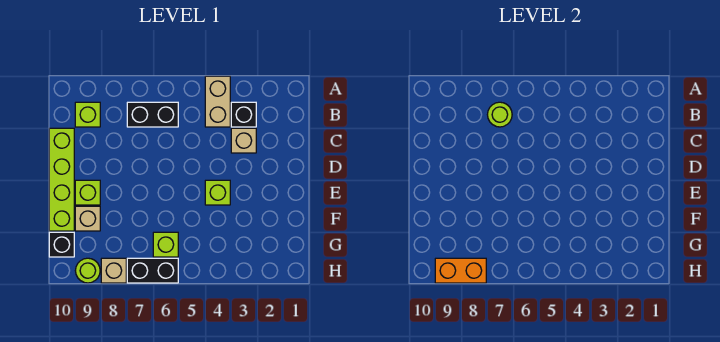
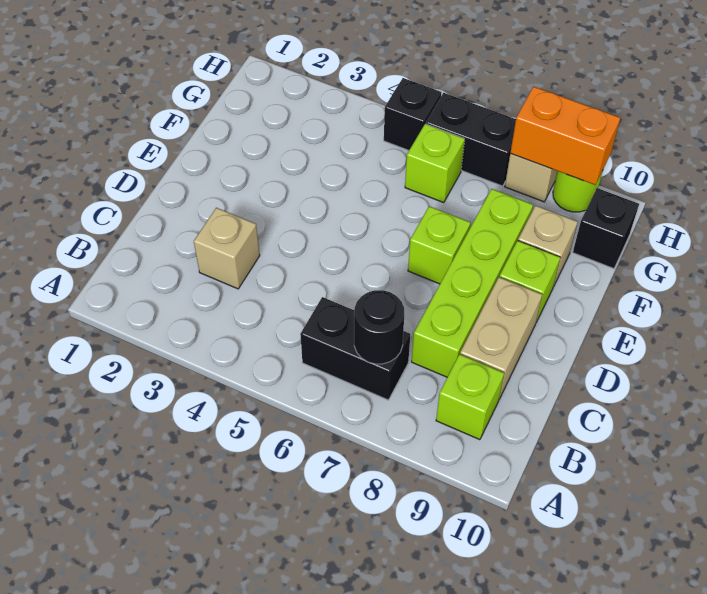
tan brick A4:B4 level 1 -> tan brick C9:D9 level 1
black brick B3 level 1 -> black brick H5 level 1
lime round brick B7 level 2 -> black round brick B7 level 2
lime brick C10:F10 level 1 -> lime brick C8:F8 level 1
lime brick E4 level 1 -> lime brick E7 level 1

